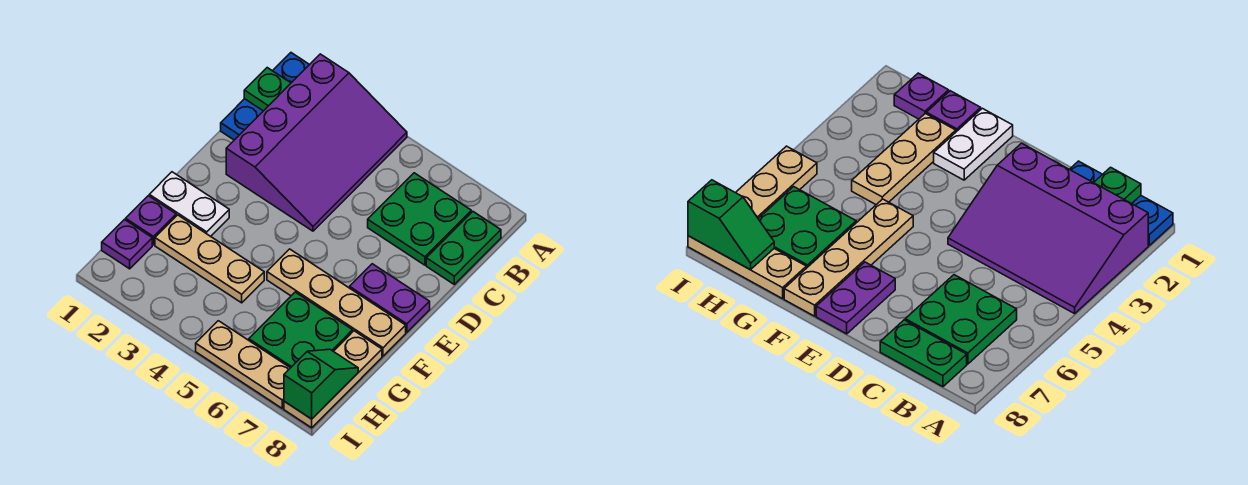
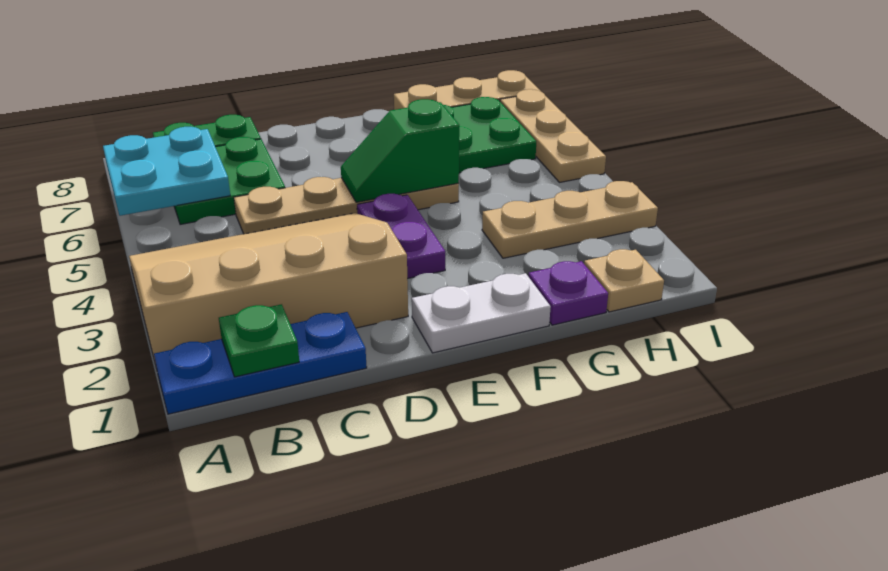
purple slope A2:D4 level 1 top 2 -> tan slope A2:D4 level 1 top 2
none -> cyan plate A6:B7 level 2
purple plate E7:E8 level 1 -> purple plate E3:E4 level 1
white plate F1:F2 level 1 -> white plate E1:F1 level 1
tan plate F5:F8 level 1 -> tan plate C5:F5 level 1
tan plate G2:G4 level 1 -> tan plate G3:I3 level 1
purple plate H1 level 1 -> tan plate H1 level 1
green slope H8:I8 level 2 top I -> green slope E5:F5 level 2 top F

